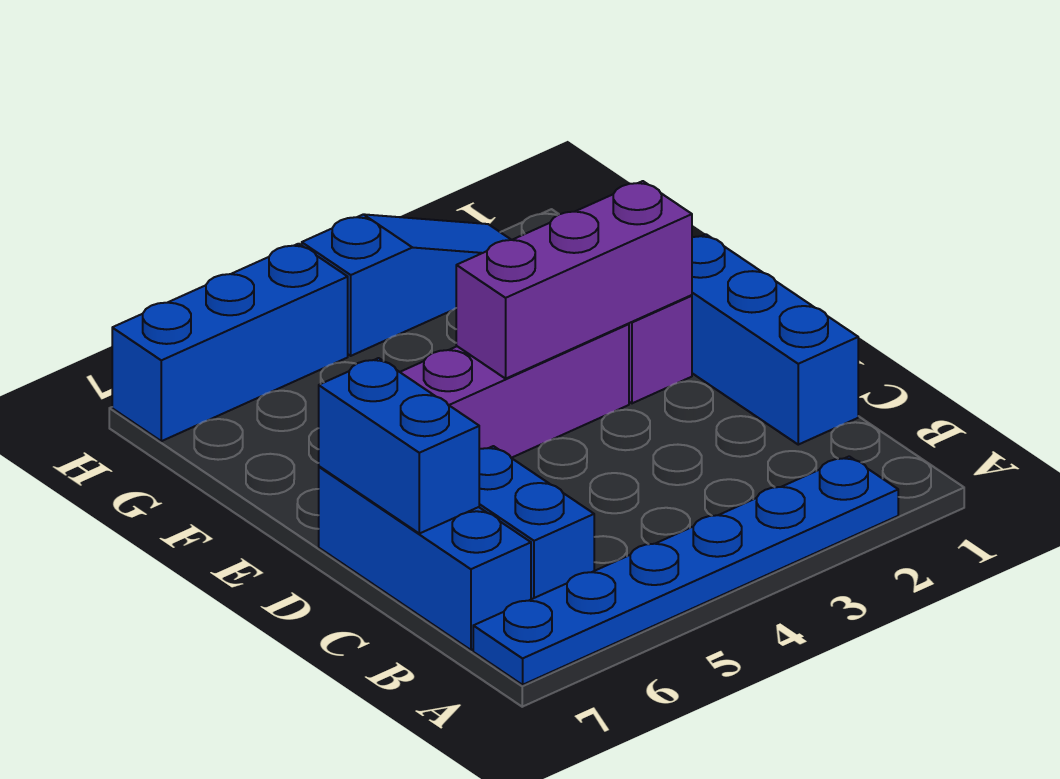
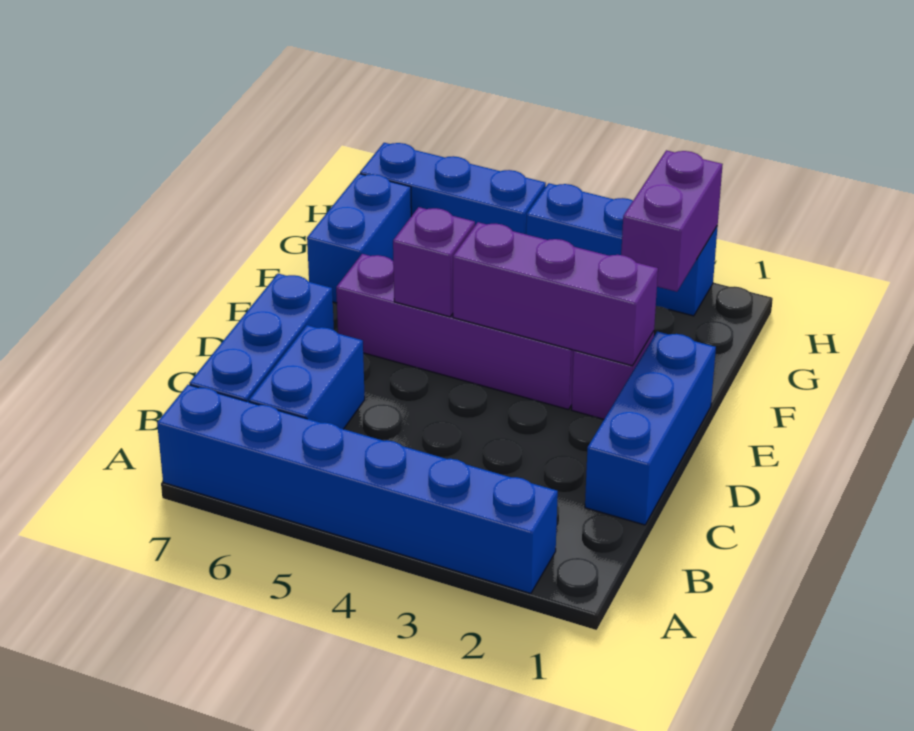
blue plate A2:A7 level 1 -> blue brick A2:A7 level 1
blue brick C7:D7 level 2 -> blue brick F7:G7 level 1
none -> purple brick E5 level 2
none -> purple brick G2:H2 level 2
blue slope H2:H4 level 1 top 4 -> blue brick H2:H4 level 1

